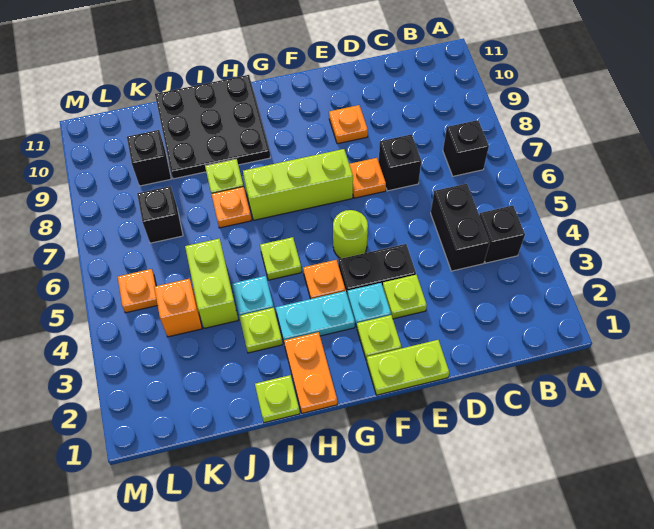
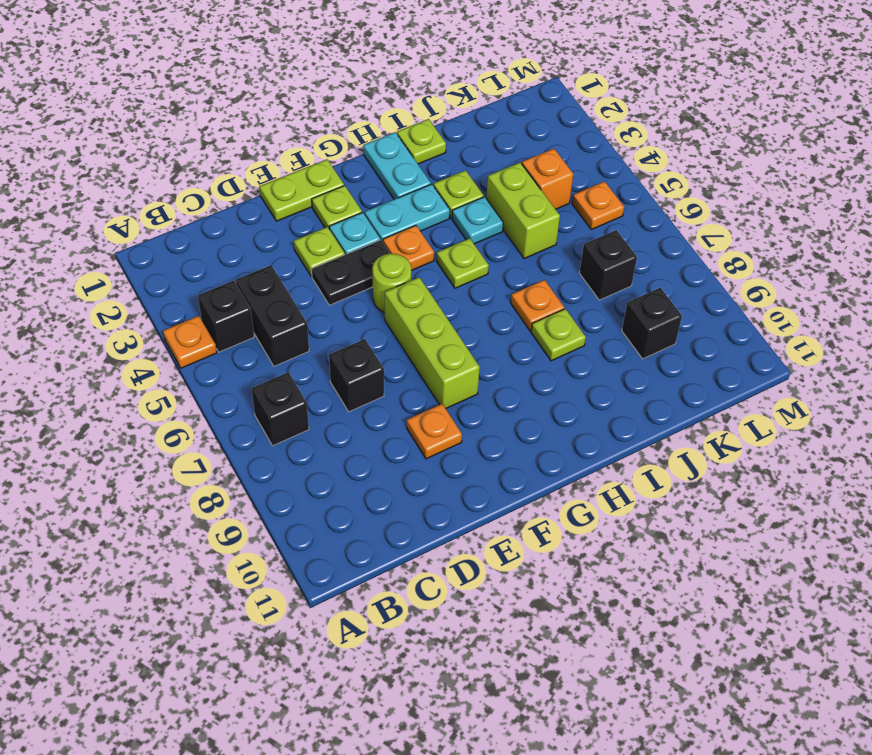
orange plate E7 level 1 -> orange plate A4 level 1
lime brick F7:H7 level 1 -> lime brick F6:F8 level 1
orange plate H1:H2 level 1 -> cyan plate H1:H2 level 1
black plate H9:J11 level 1 -> none

